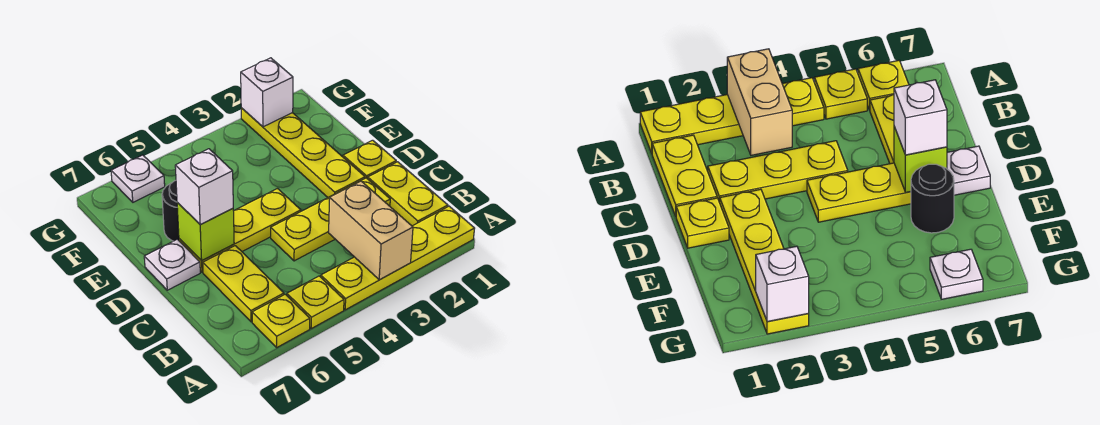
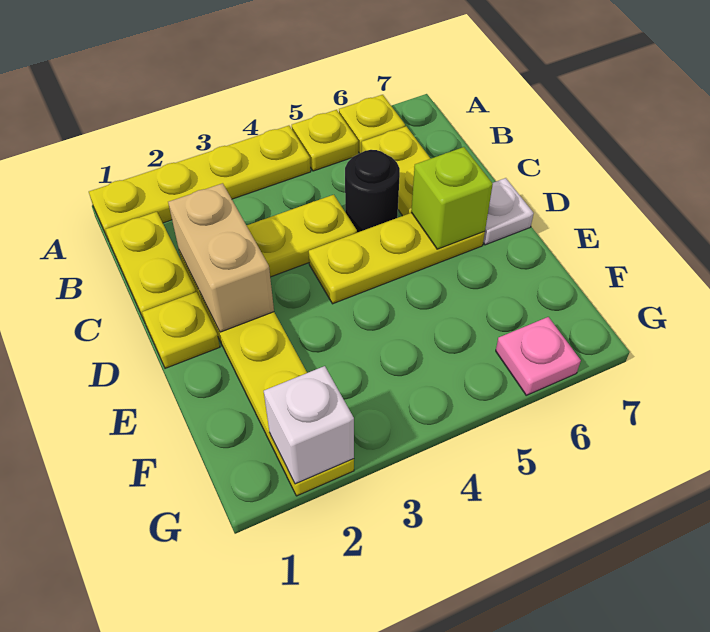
tan brick A3:B3 level 2 -> tan brick C2:D2 level 2
white brick D6 level 3 -> none
black round brick E6 level 1 -> black round brick C5 level 1
white plate G6 level 1 -> pink plate G6 level 1

